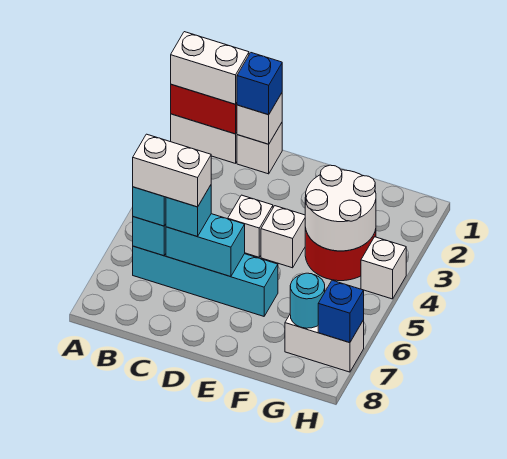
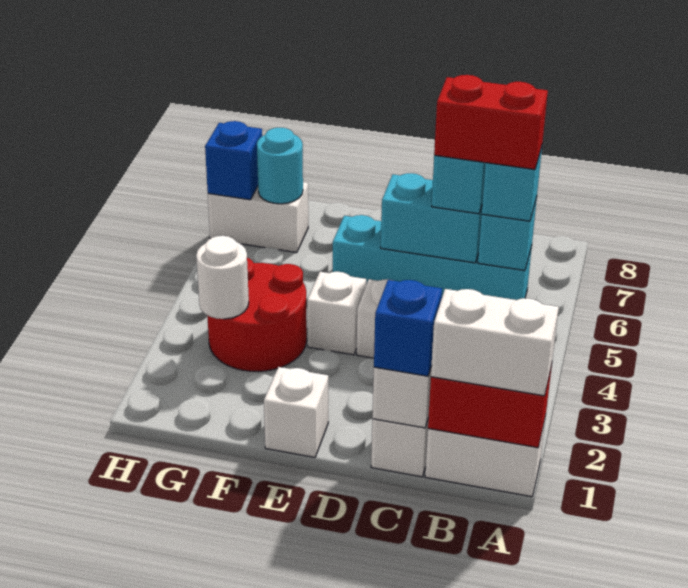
white brick B6:C6 level 4 -> red brick B6:C6 level 4
white round brick F3:G4 level 2 -> white round brick G3 level 2
white brick H4 level 1 -> white brick E1 level 1

